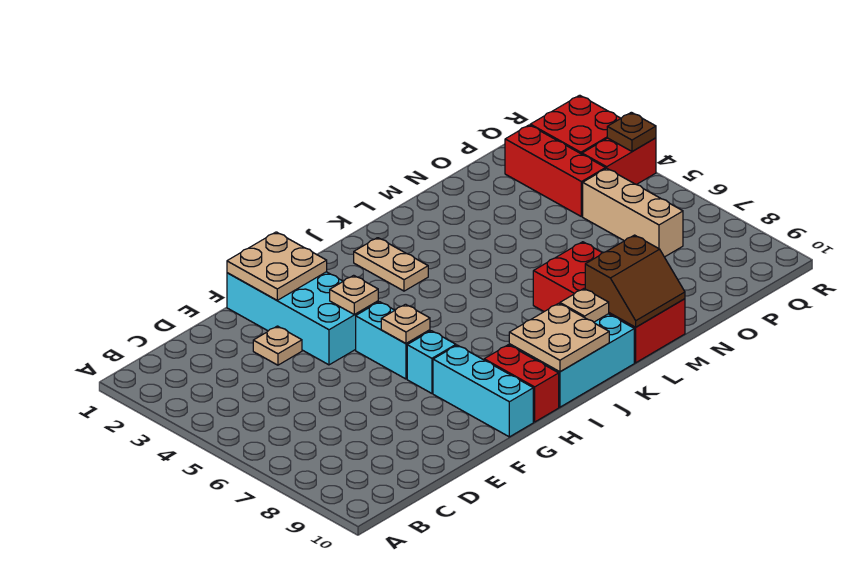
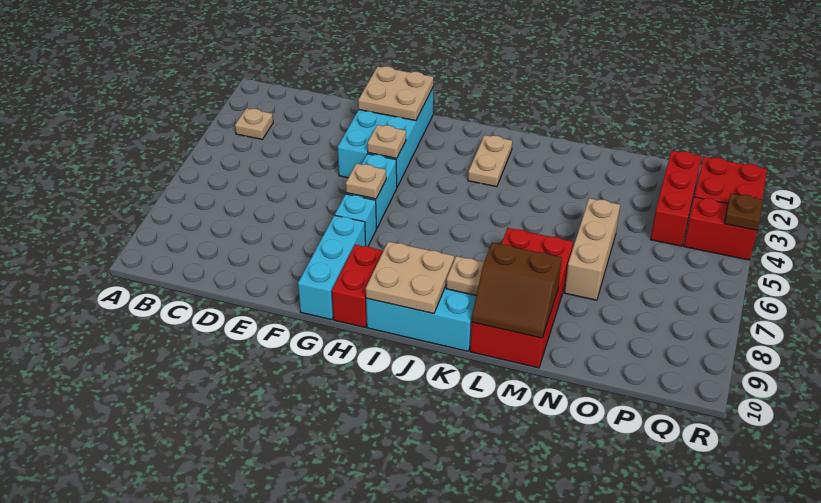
tan plate E3 level 1 -> tan plate B3 level 1
tan brick P5:P7 level 1 -> tan brick N5:N7 level 1

